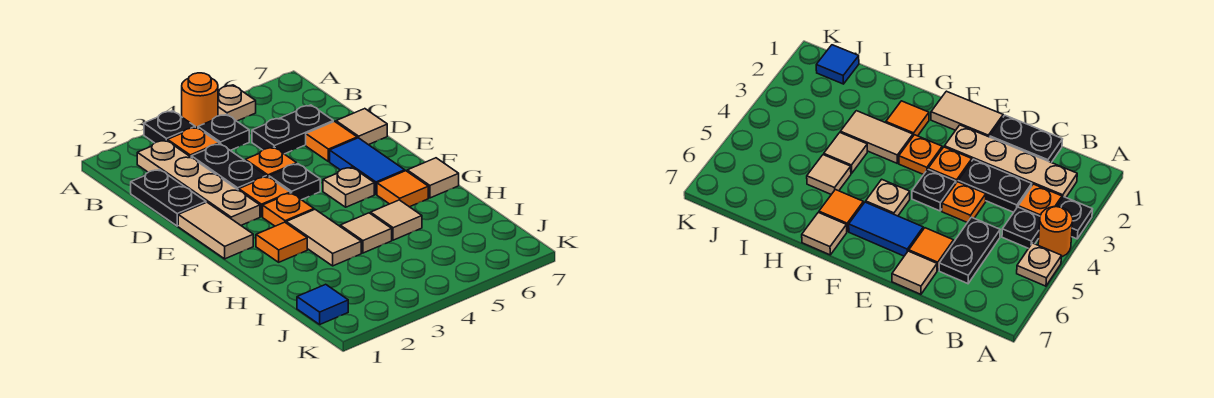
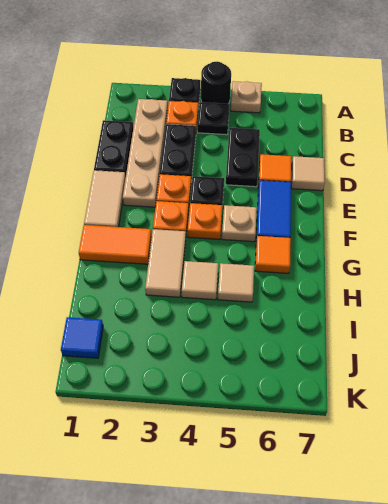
orange round brick A4 level 1 -> black round brick A4 level 1
black plate C5:C6 level 1 -> black plate C5:D5 level 1
orange plate D4 level 1 -> orange plate F4 level 1
orange tile G2 level 1 -> orange tile G1:G2 level 1
tan tile G7 level 1 -> none

